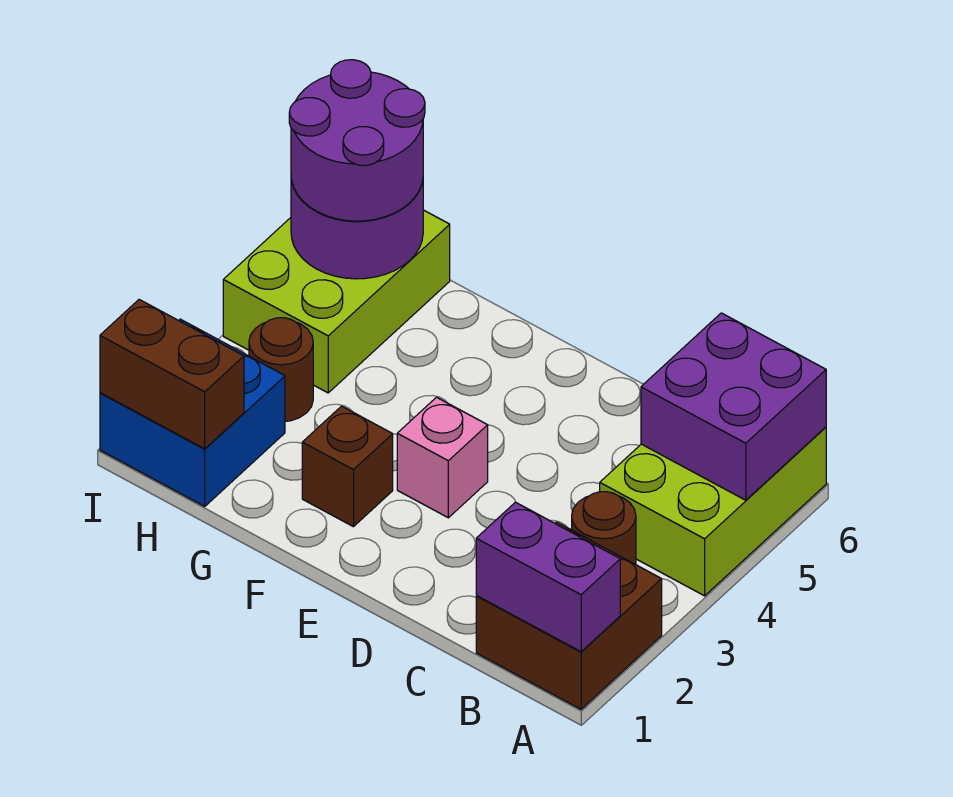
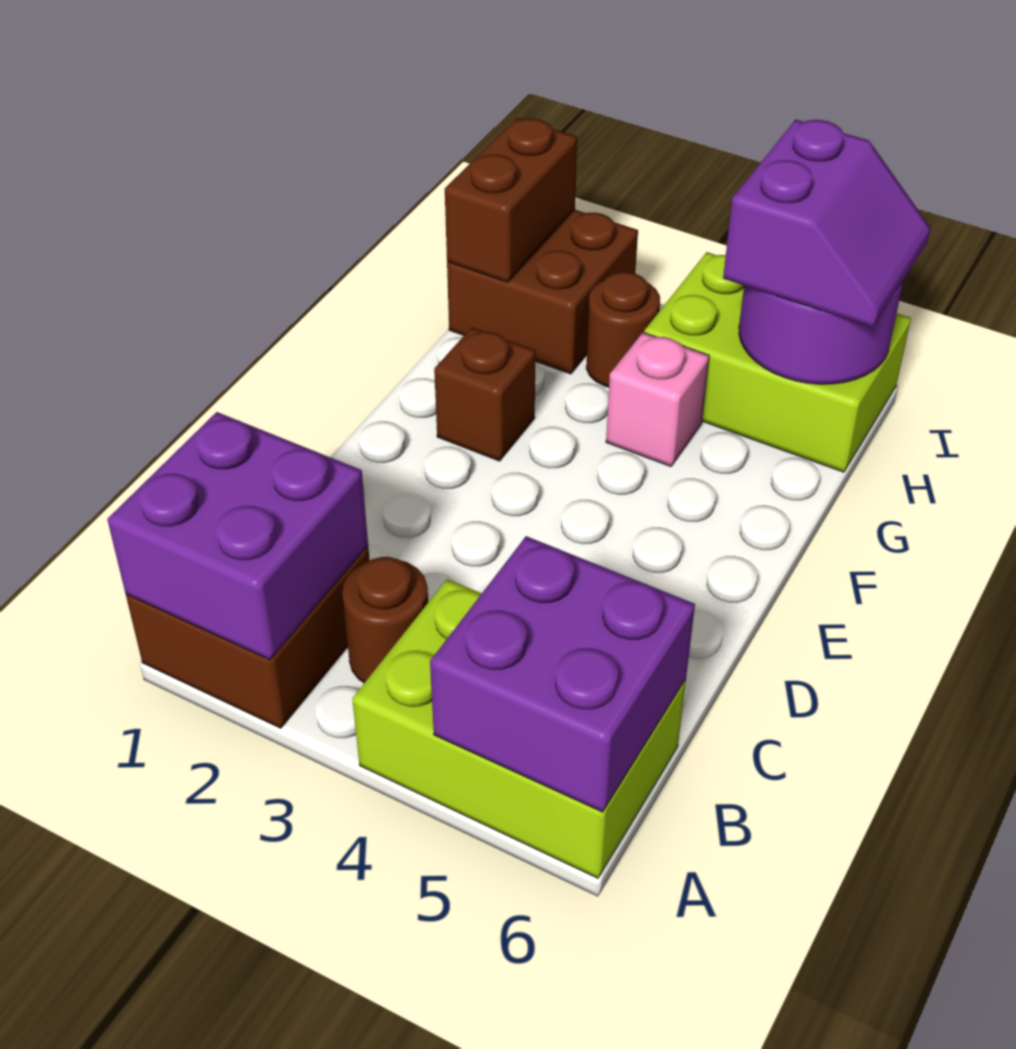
purple brick A1:B1 level 2 -> purple brick A1:B2 level 2
pink brick E3 level 1 -> pink brick G4 level 1
blue brick H1:I2 level 1 -> brown brick H1:I2 level 1
purple round brick H5:I6 level 3 -> purple slope H5:I6 level 3 top 5

